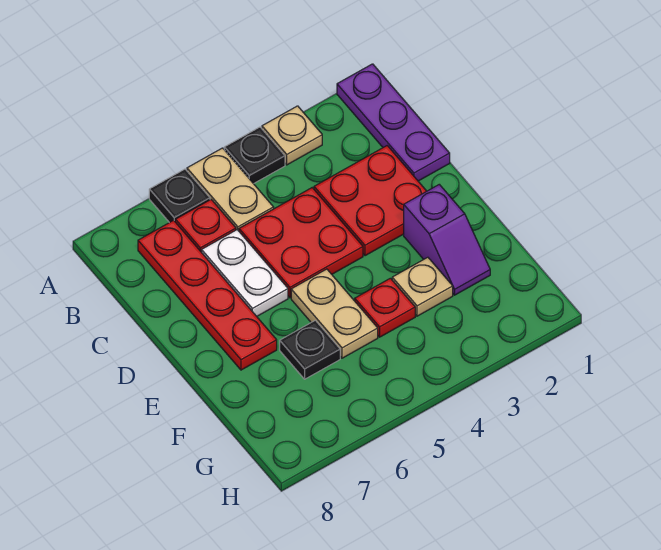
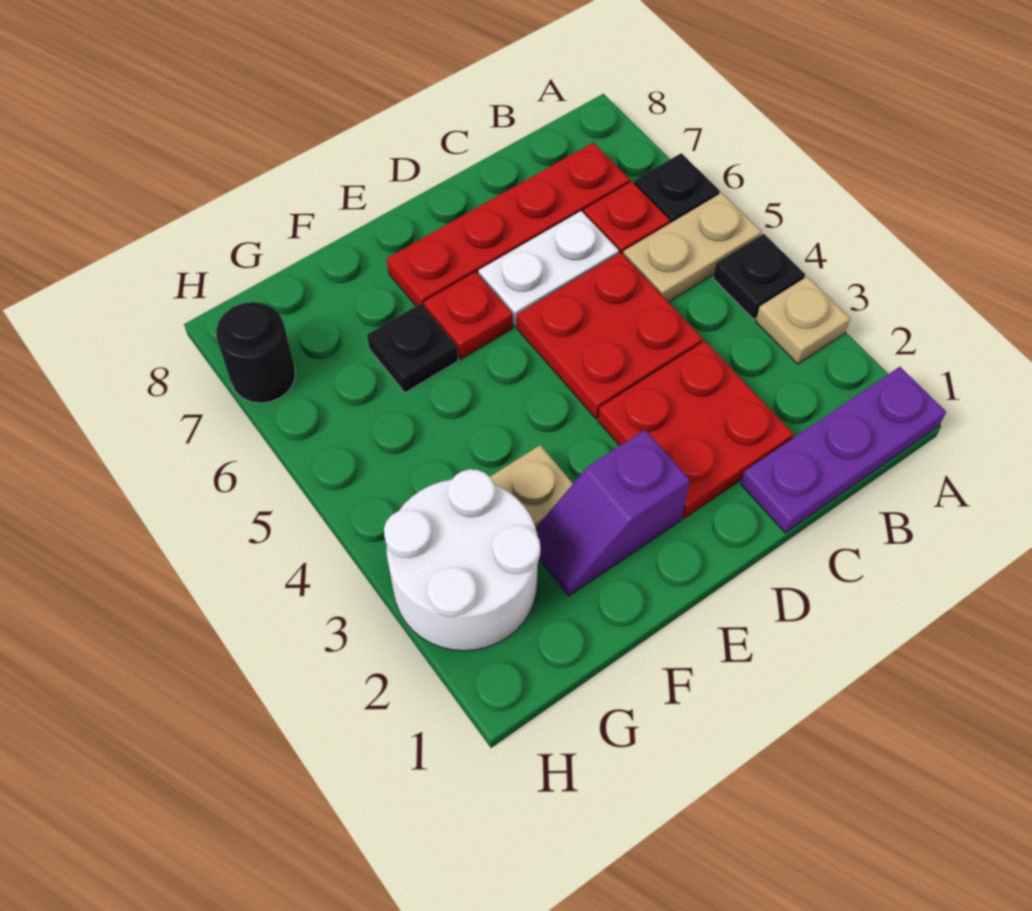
tan plate E5:F5 level 1 -> none
red plate F4 level 1 -> red plate E6 level 1
none -> white round brick G2:H3 level 1
none -> black round brick H7 level 1

